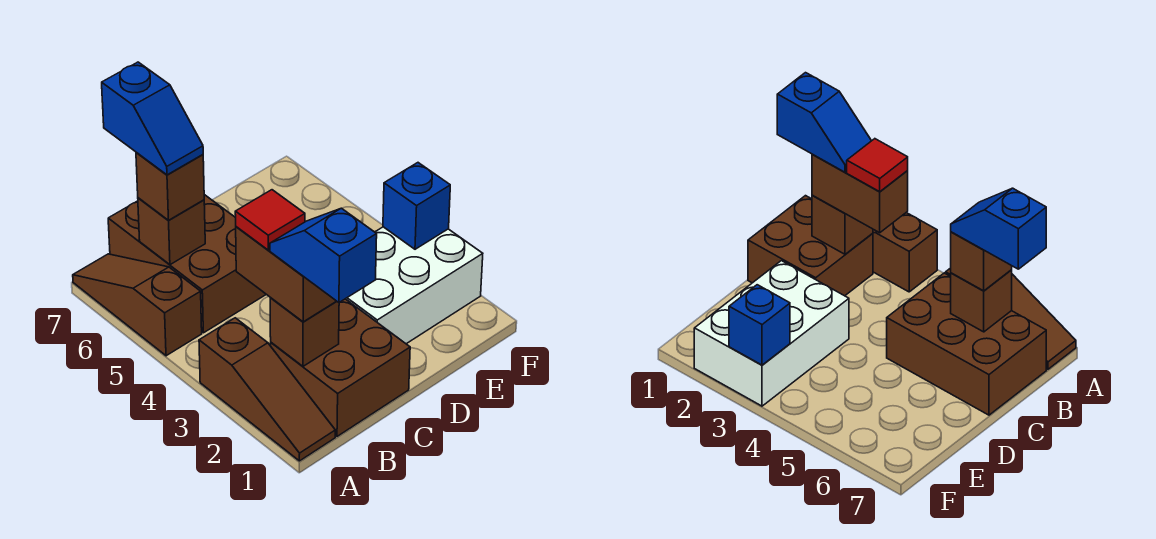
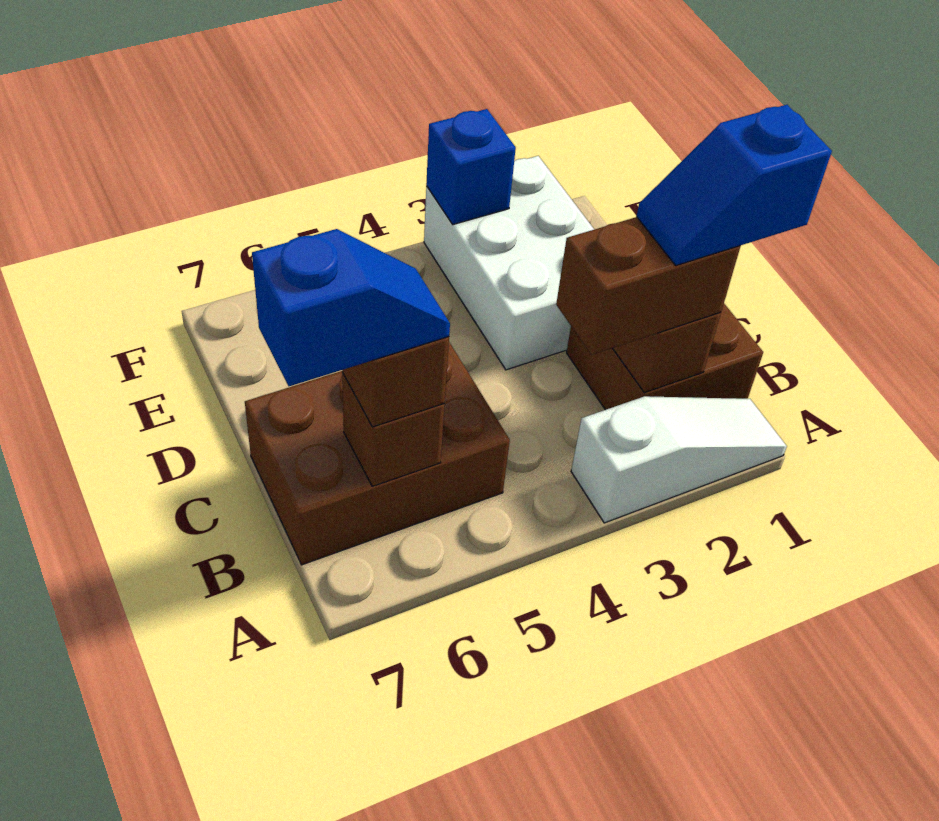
brown slope A1:A3 level 1 top 3 -> white slope A1:A3 level 1 top 3
brown slope A5:A7 level 1 top 5 -> none
red tile B3 level 4 -> none

